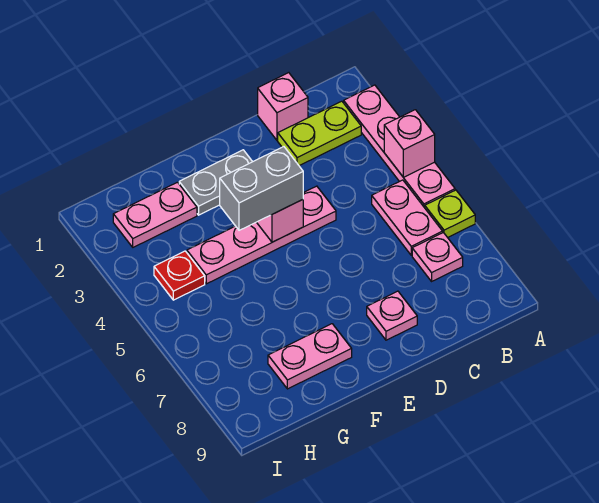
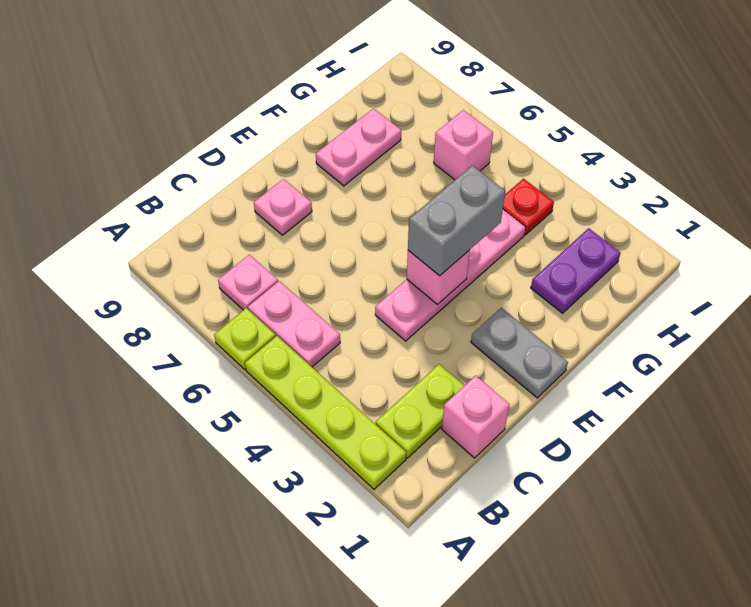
pink plate A2:A5 level 1 -> lime plate A2:A5 level 1
pink brick A4 level 2 -> pink brick H6 level 1
grey plate E2:F2 level 1 -> grey plate E1:E2 level 1
pink plate G2:H2 level 1 -> purple plate G2:H2 level 1

